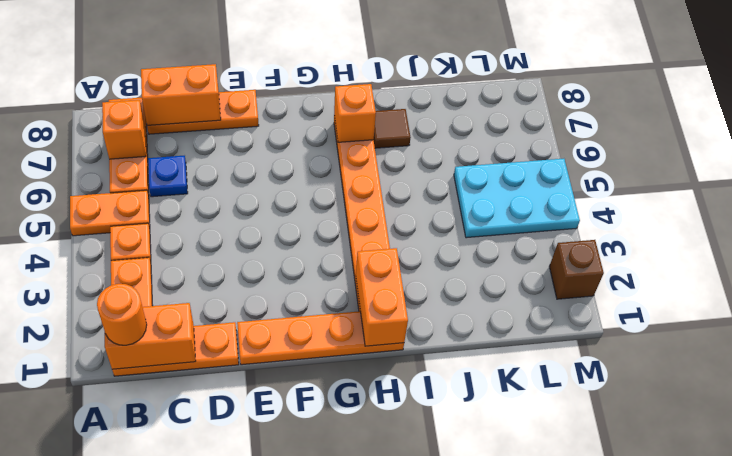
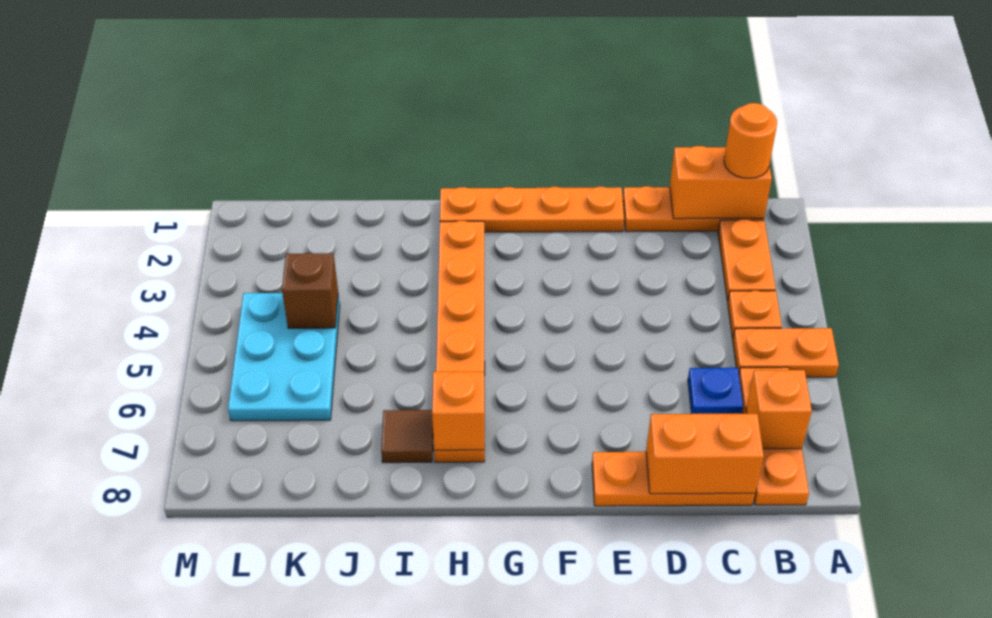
orange brick H1:H2 level 2 -> none
cyan plate K4:M5 level 1 -> cyan plate K4:L6 level 1
brown brick M2 level 1 -> brown brick K4 level 2

